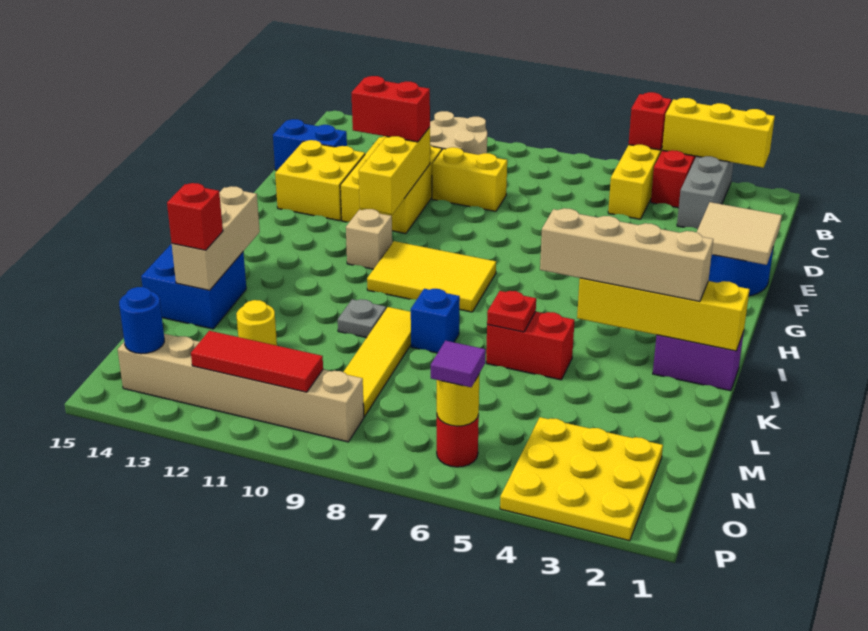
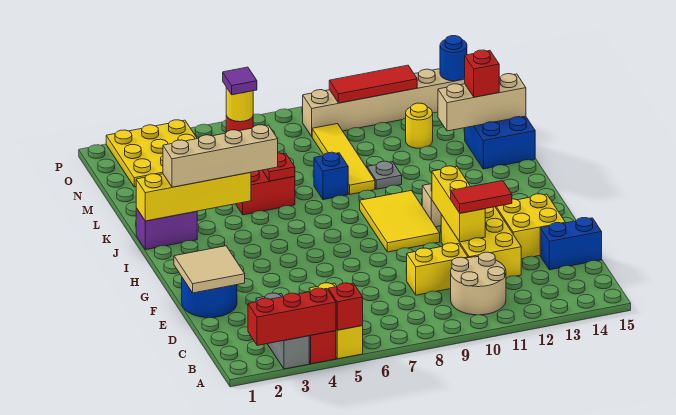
yellow brick A2:A4 level 2 -> red brick A2:A4 level 2
red brick E11:E12 level 3 -> red tile E11:E12 level 3
yellow tile H8:I10 level 1 -> yellow tile G9:I10 level 1
tan brick J14:L14 level 2 -> tan brick L13:L15 level 2

